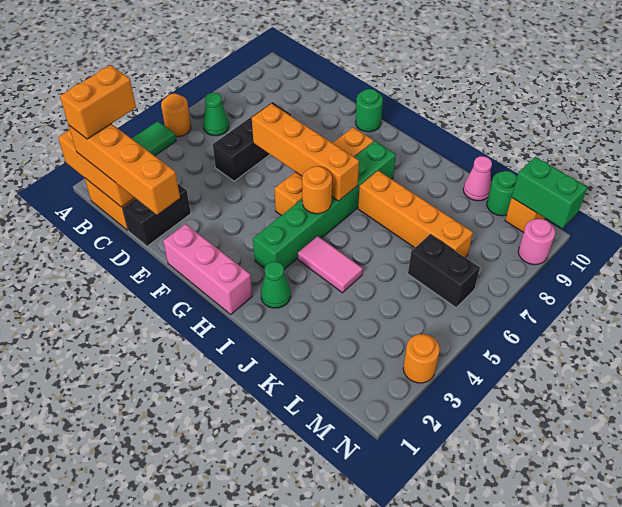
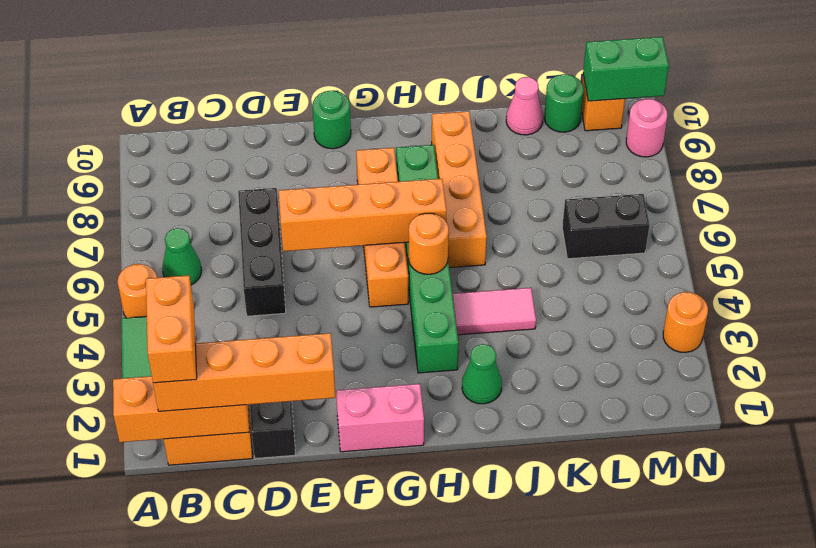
pink brick F1:H1 level 1 -> pink brick F1:G1 level 1
orange brick I7:L7 level 1 -> orange brick I6:I9 level 1

